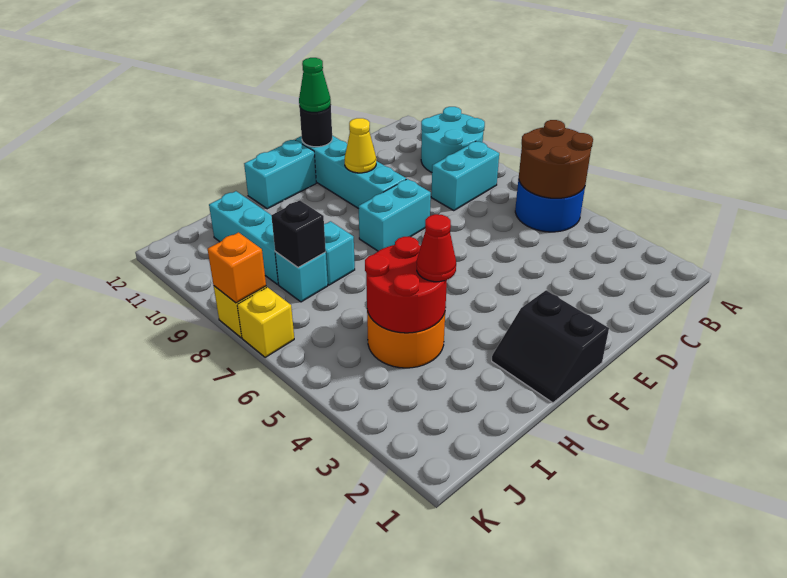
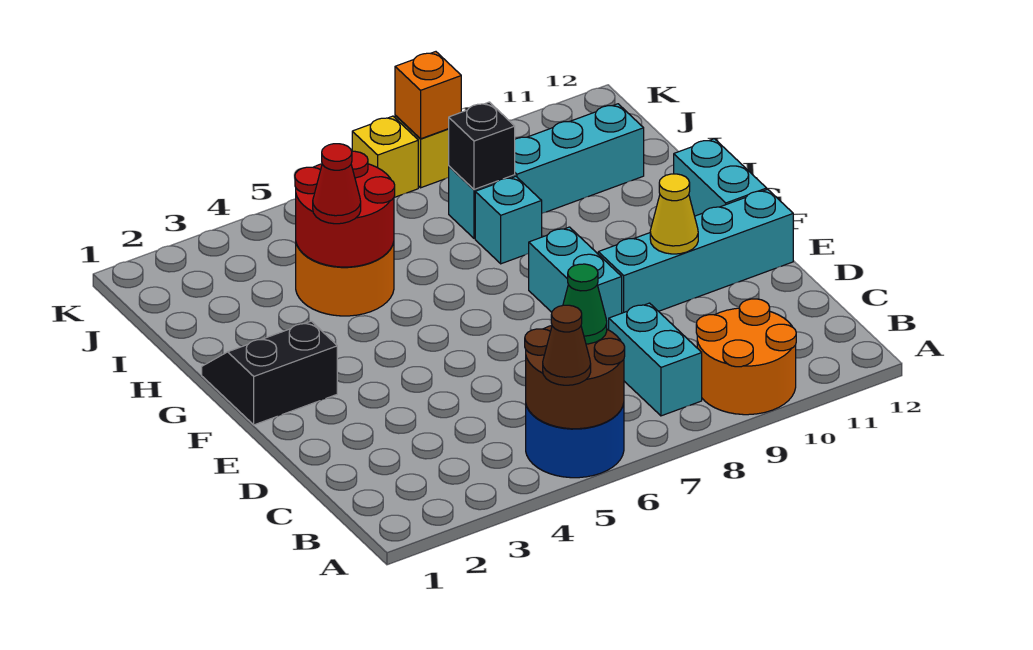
none -> brown cone A5 level 3
cyan round brick A9:B10 level 1 -> orange round brick A9:B10 level 1
black round brick E12 level 2 -> none
green cone E12 level 3 -> green cone B6 level 3

